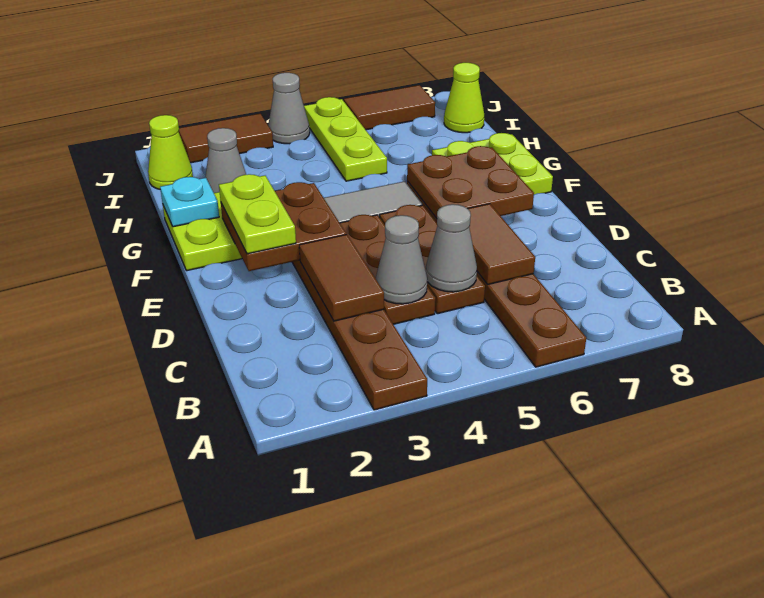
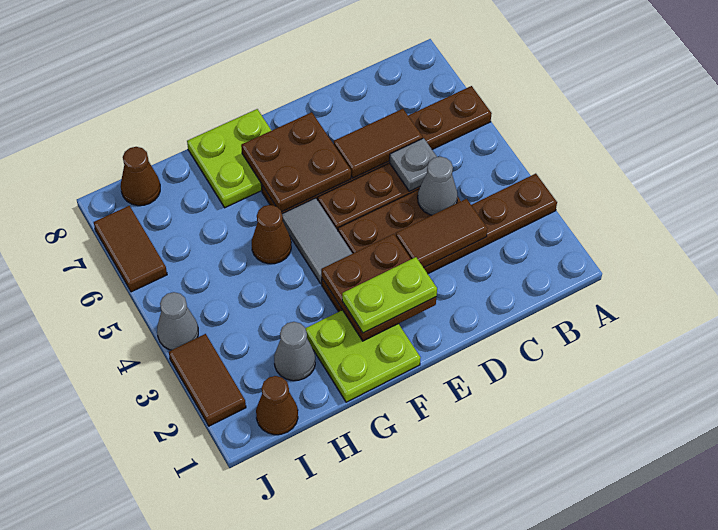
grey cone C5 level 2 -> grey plate C5 level 2
cyan plate G1 level 2 -> none
none -> brown cone G5 level 1
lime plate H5:J5 level 1 -> none
lime cone I1 level 1 -> brown cone I1 level 1
lime cone I8 level 1 -> brown cone I8 level 1

